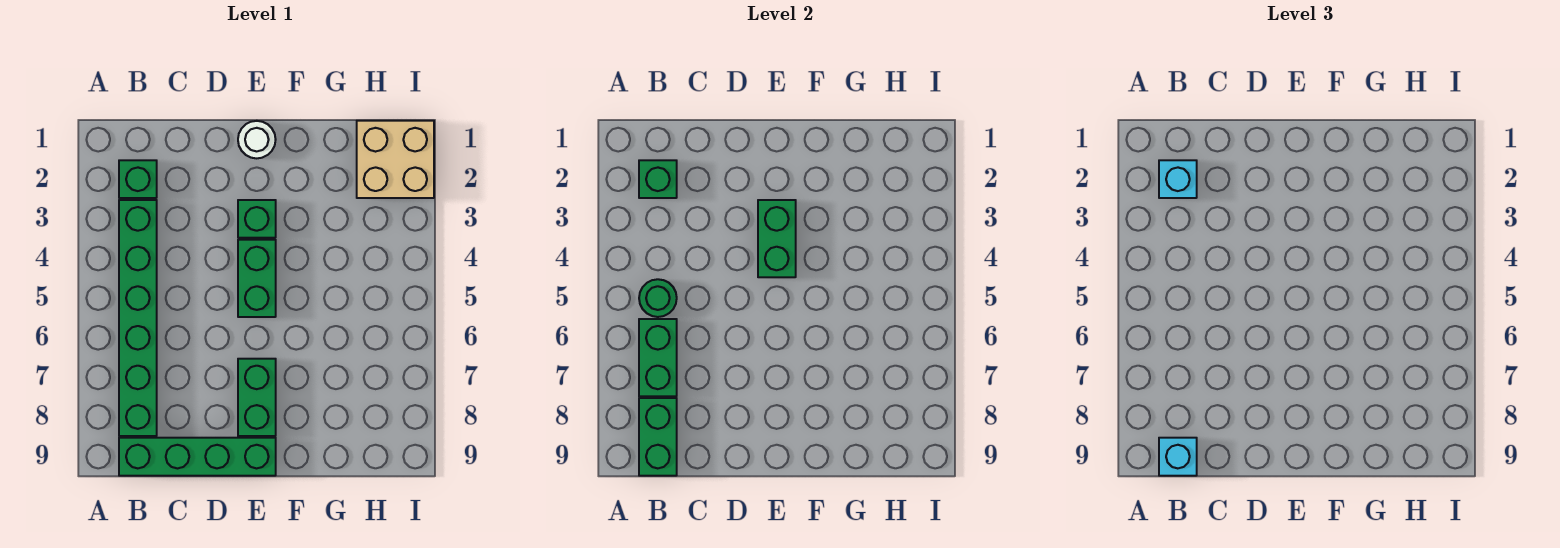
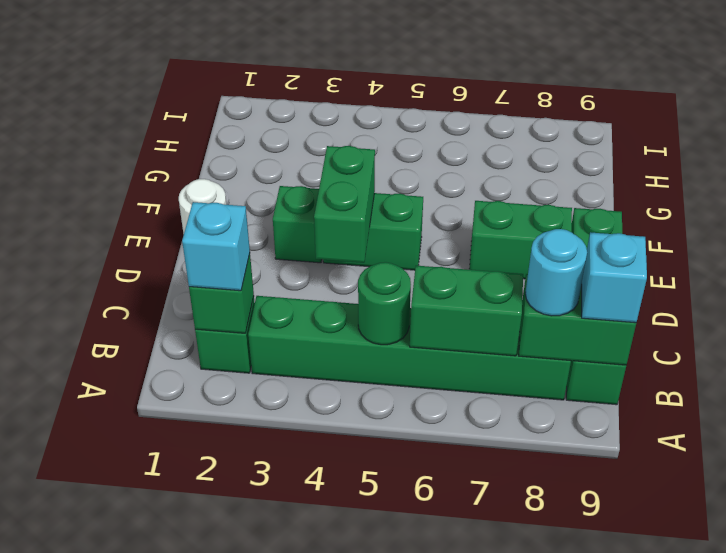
none -> cyan round brick B8 level 3
green brick E3:E4 level 2 -> green brick D4:E4 level 2
tan brick H1:I2 level 1 -> none

